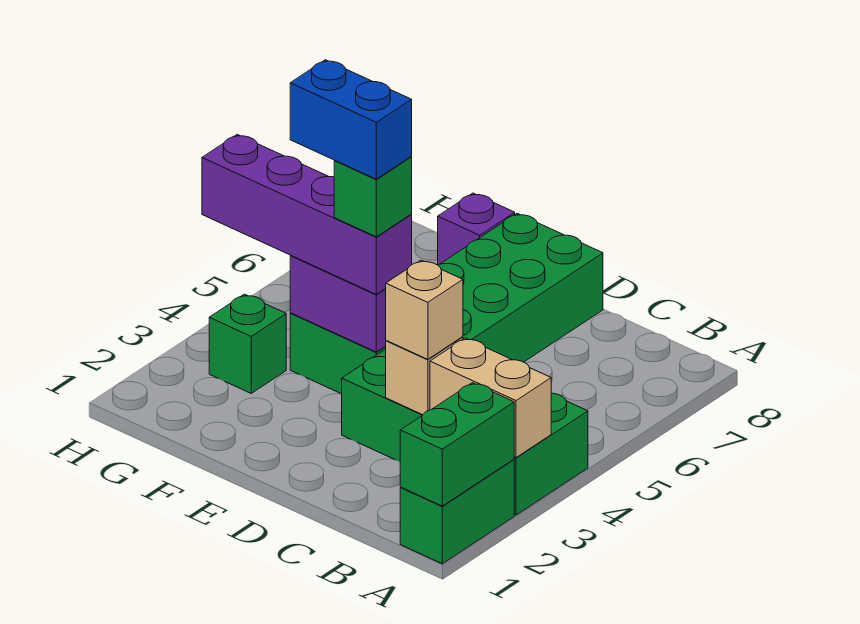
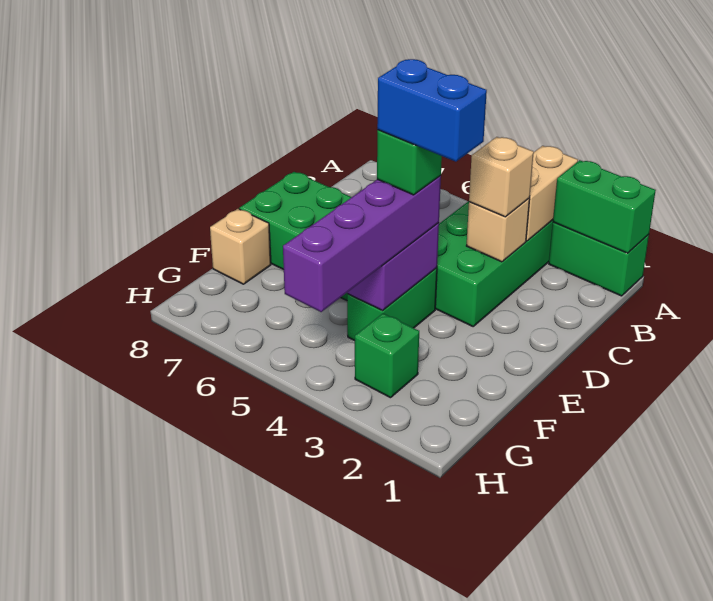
blue brick E4:F4 level 5 -> blue brick E3:E4 level 5
purple brick F8 level 1 -> tan brick F8 level 1

